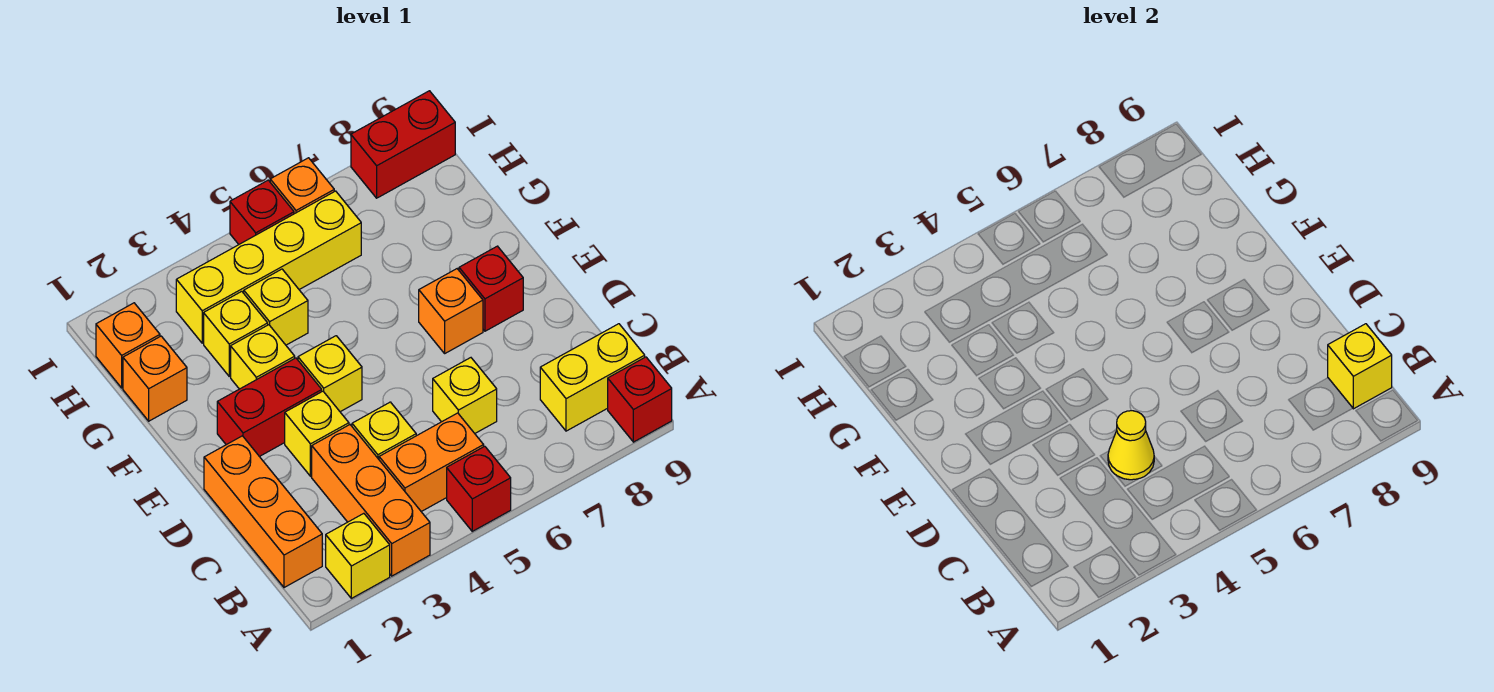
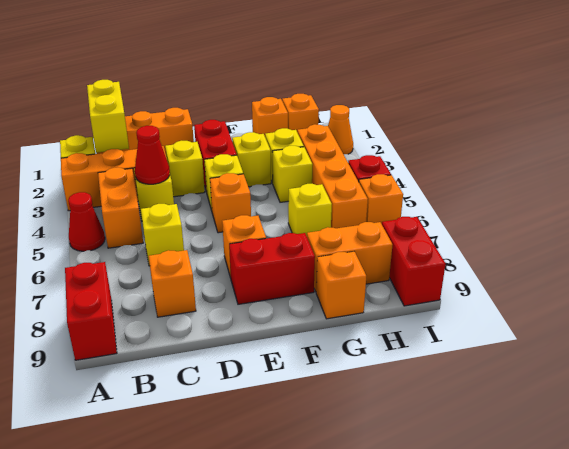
red brick A5 level 1 -> red cone A5 level 1
red brick A9 level 1 -> red brick A8:A9 level 1
yellow brick B8:B9 level 1 -> yellow brick B1:B2 level 2
yellow brick B9 level 2 -> yellow brick G6 level 1
yellow cone C4 level 2 -> red cone C4 level 2
none -> orange brick C8 level 1
none -> orange brick E5 level 1
red brick E8 level 1 -> red brick E8:F8 level 1
none -> orange brick G8:H8 level 1
none -> orange brick G9 level 1
yellow brick H3:H6 level 1 -> orange brick H3:H6 level 1
none -> orange cone I2 level 1

